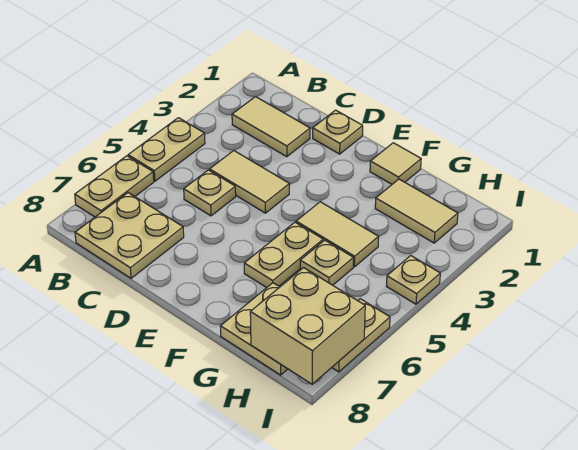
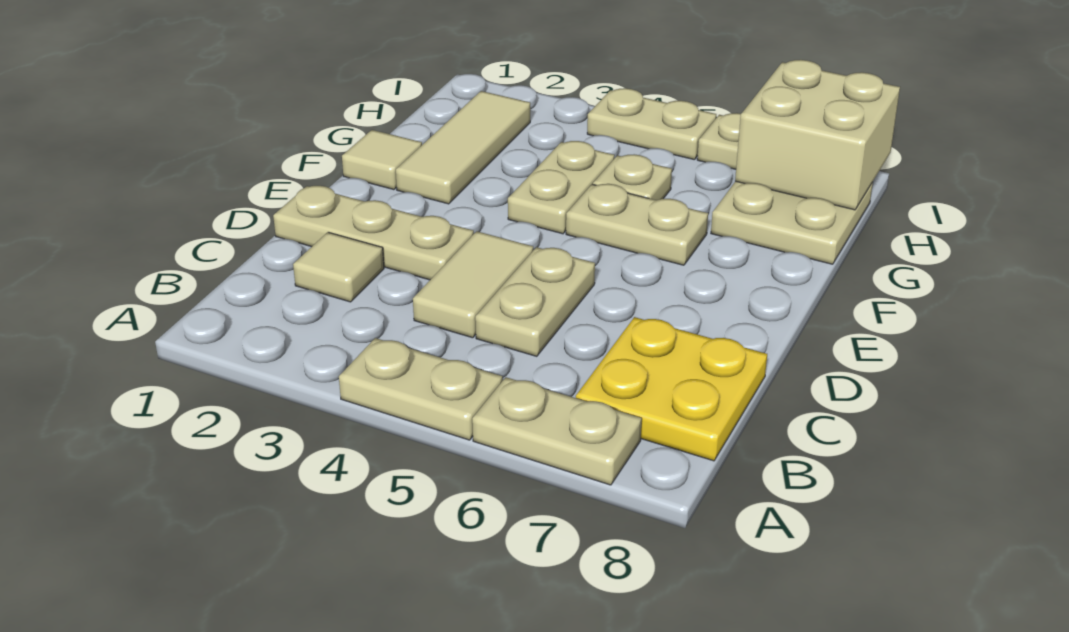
tan tile B2:C2 level 1 -> tan tile C2 level 1
tan plate B7:C8 level 1 -> yellow plate B7:C8 level 1
tan plate C5 level 1 -> tan plate C5:D5 level 1
tan plate D1 level 1 -> tan plate D1:D3 level 1
tan tile F4:G4 level 1 -> tan plate F4:G4 level 1
tan tile G2:H2 level 1 -> tan tile F2:H2 level 1
tan plate I4 level 1 -> tan plate I4:I5 level 1

